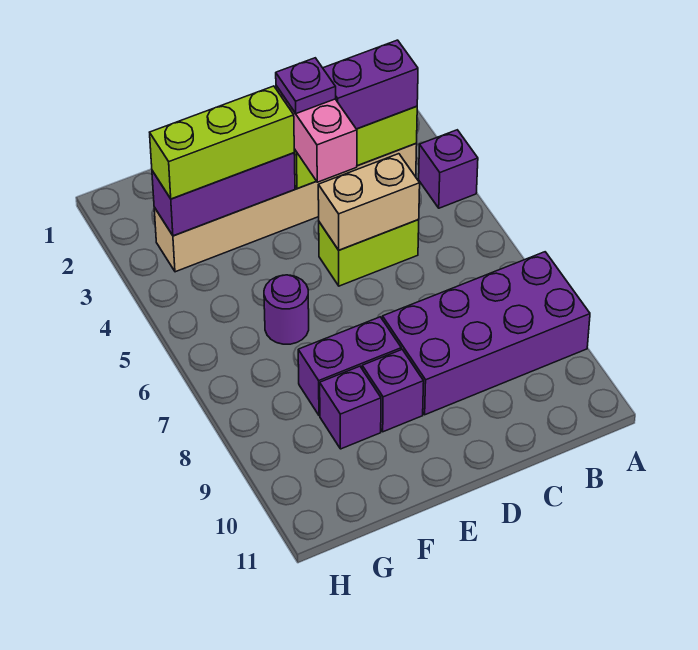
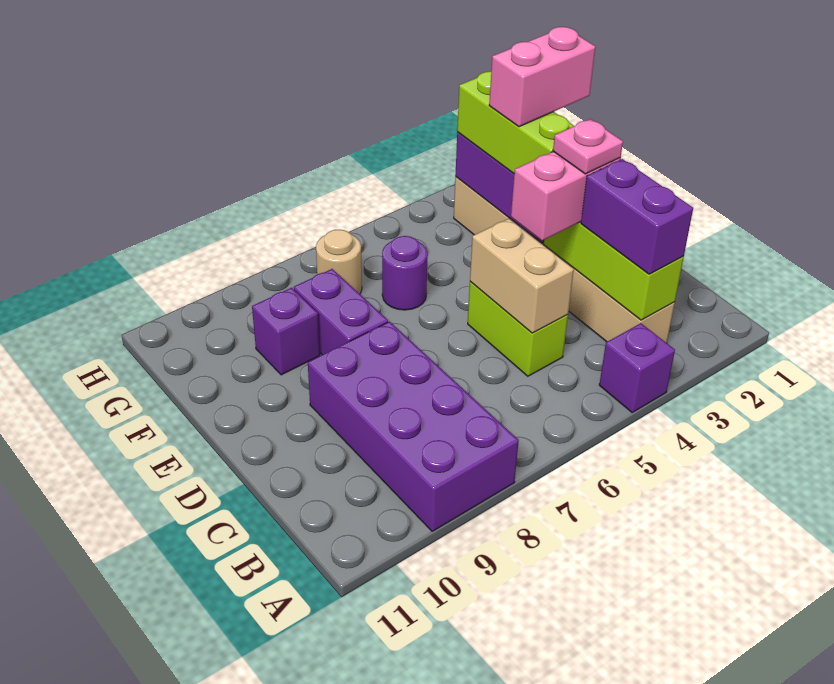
purple plate D3 level 4 -> pink plate D3 level 4
purple brick E9 level 1 -> none
none -> pink brick F2:F3 level 4
none -> tan round brick G7 level 1

